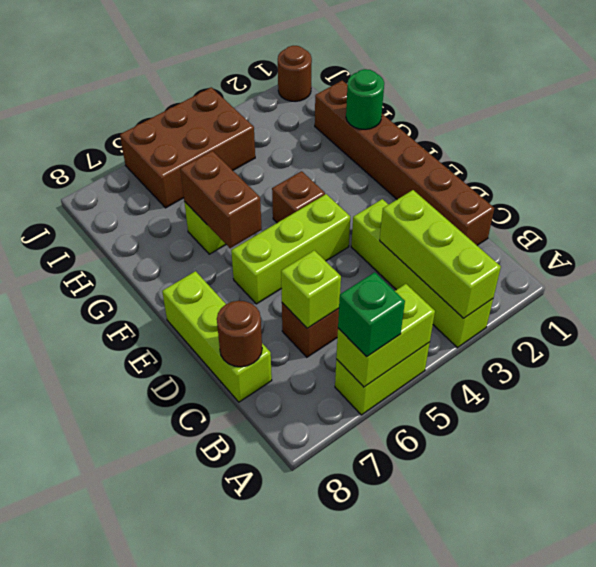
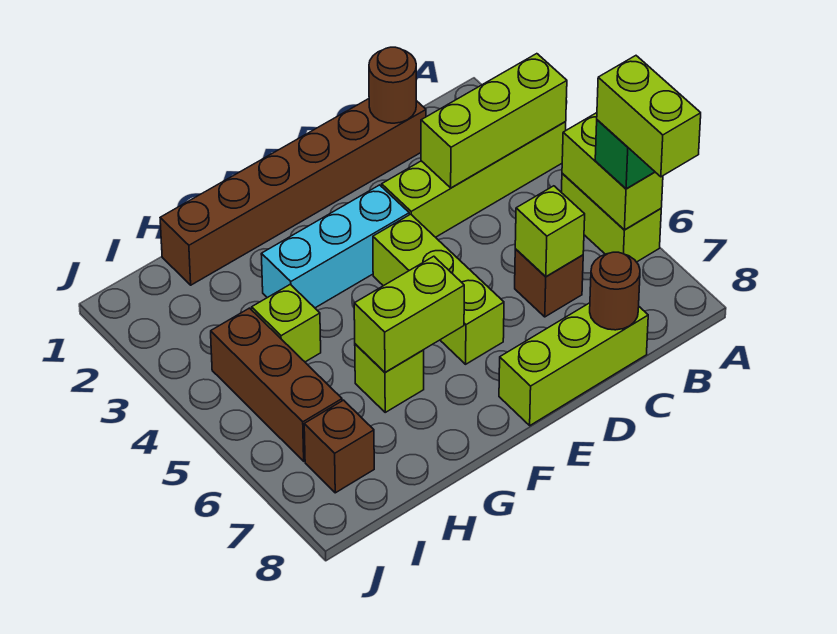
none -> lime brick A6:A7 level 4
none -> cyan brick E3:G3 level 1
brown brick F4 level 1 -> brown brick I7 level 1
brown brick F6:G6 level 2 -> lime brick F6:G6 level 2
green round brick G1 level 2 -> none
none -> lime brick H4 level 1
brown brick I4:J6 level 1 -> brown brick I4:I6 level 1
brown round brick J1 level 1 -> brown round brick C1 level 2

